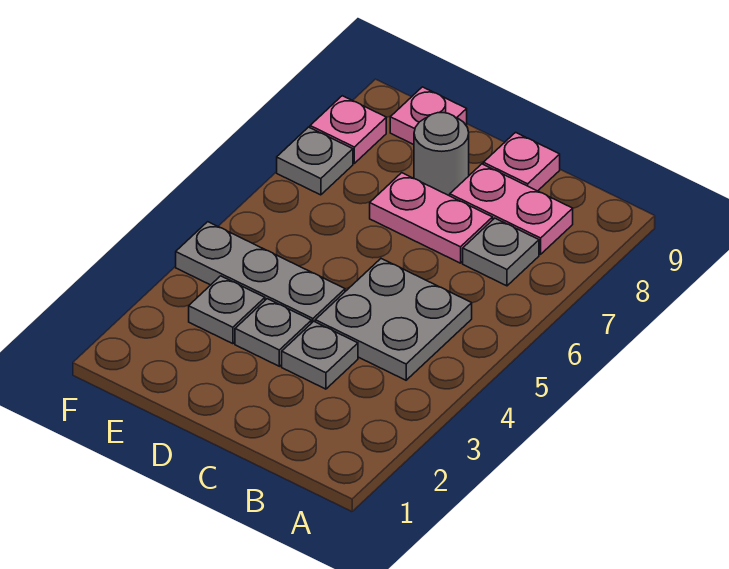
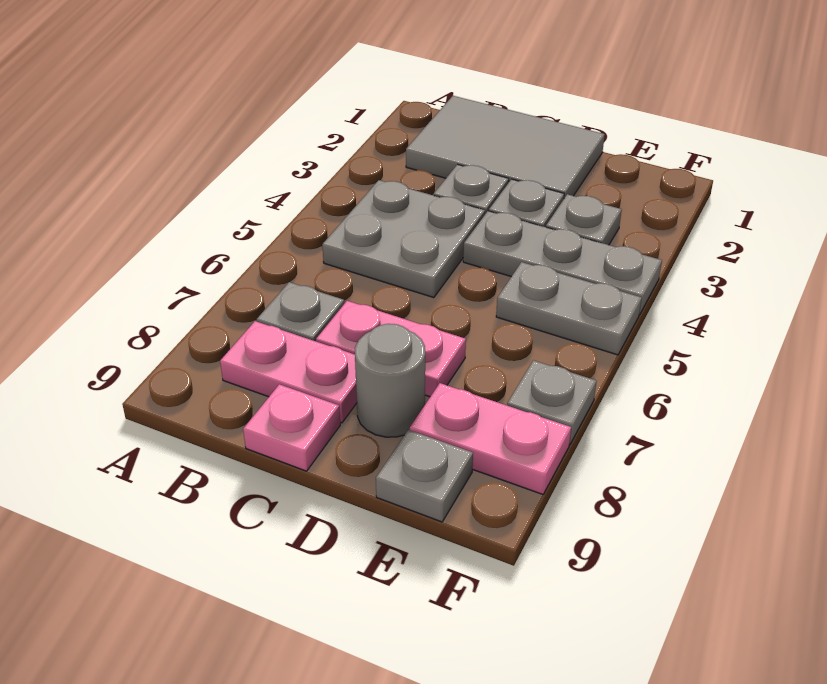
none -> grey tile B1:D2 level 1
none -> grey plate E5:F5 level 1
pink plate E9 level 1 -> grey plate E9 level 1
pink plate F8 level 1 -> pink plate E8:F8 level 1

